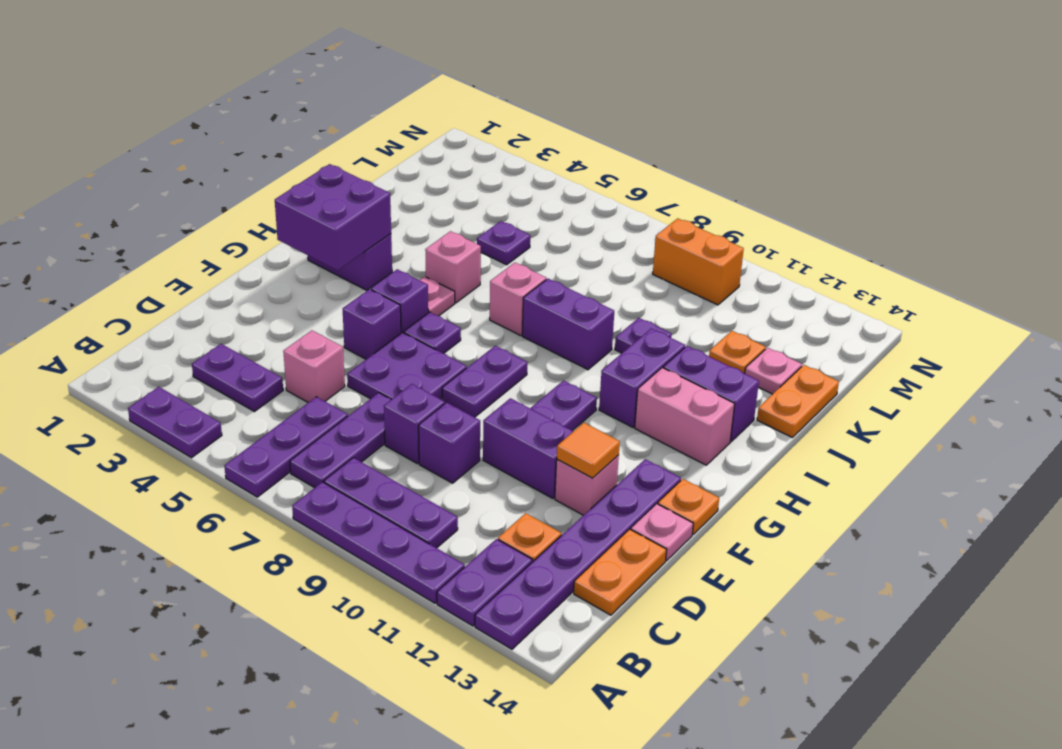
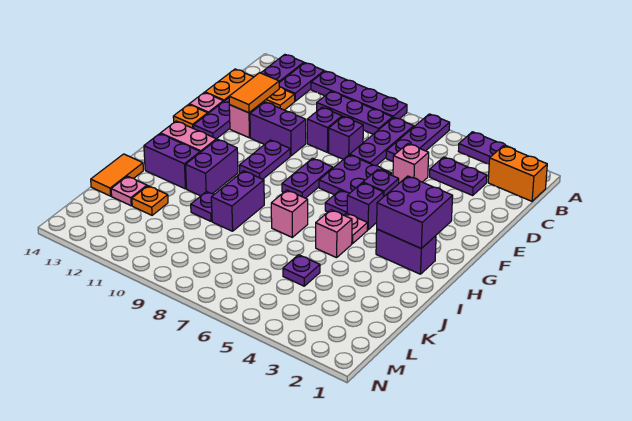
orange tile E12 level 2 -> orange tile D12:E12 level 2
purple brick I8:I9 level 1 -> purple brick I9:J9 level 1
orange plate J14:K14 level 1 -> orange tile J14:K14 level 1
orange brick M9:M10 level 1 -> orange brick B1:B2 level 1

